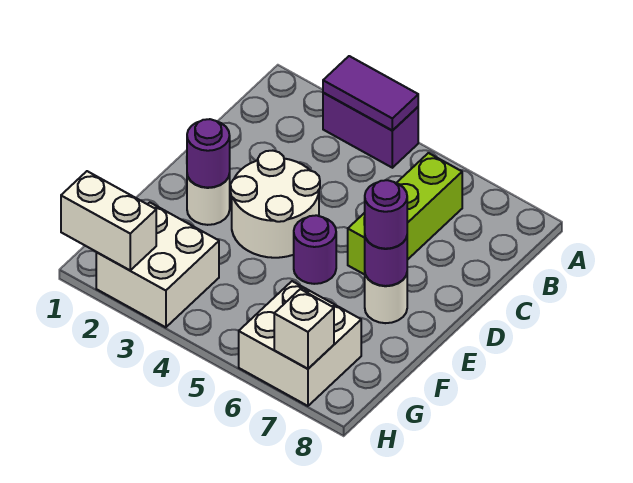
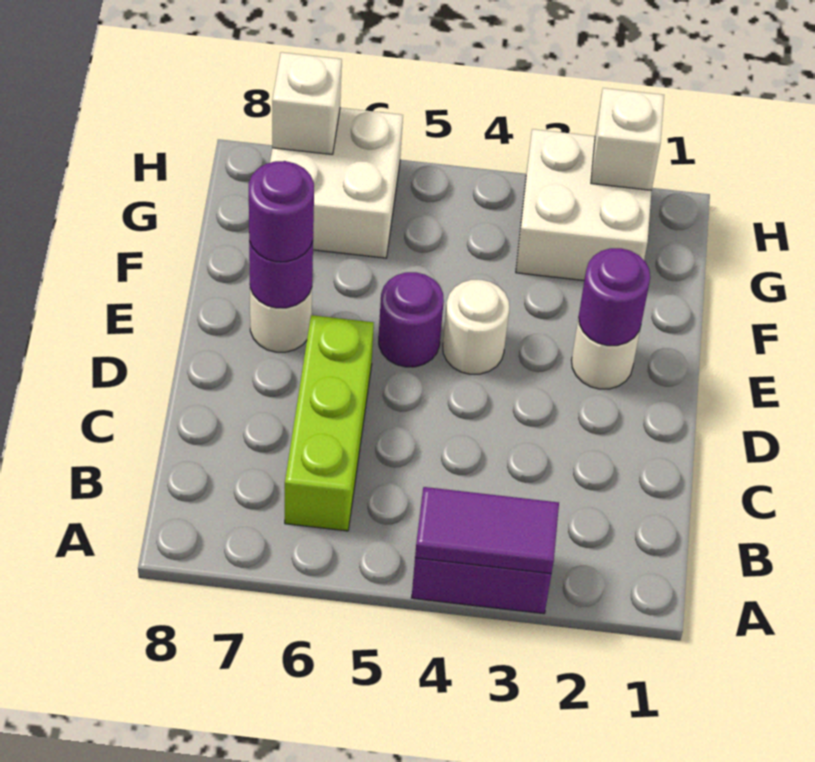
white round brick D3:E4 level 1 -> white round brick E4 level 1
white brick H1:H2 level 2 -> white brick H2 level 2

